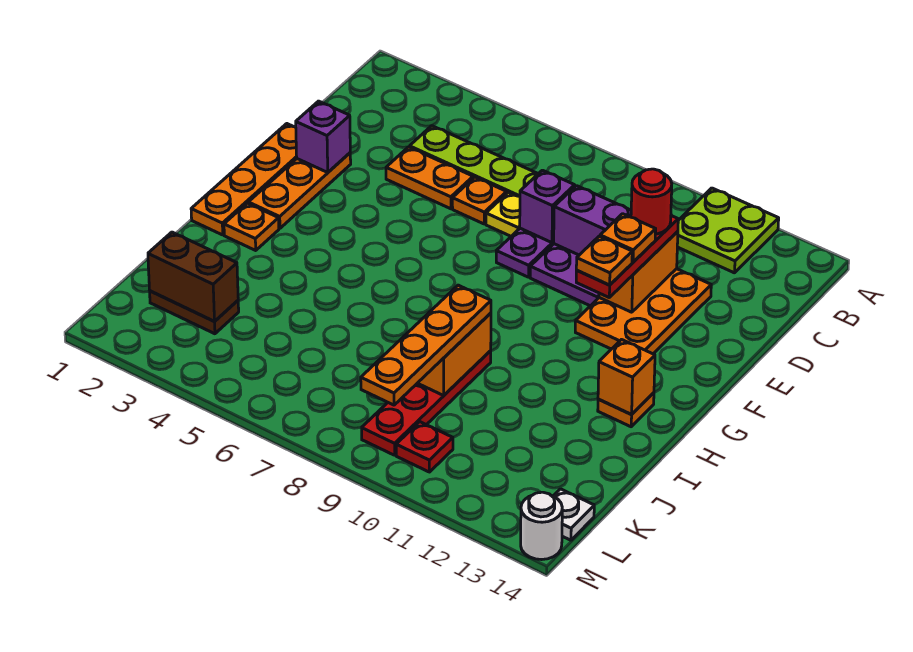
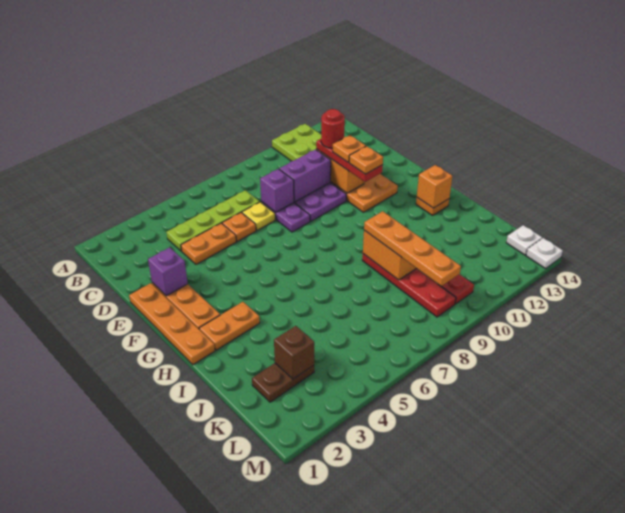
orange plate H2 level 1 -> orange plate H2:H3 level 1
brown brick K2:K3 level 2 -> brown brick K3 level 2
white round brick M14 level 1 -> white plate M14 level 1

